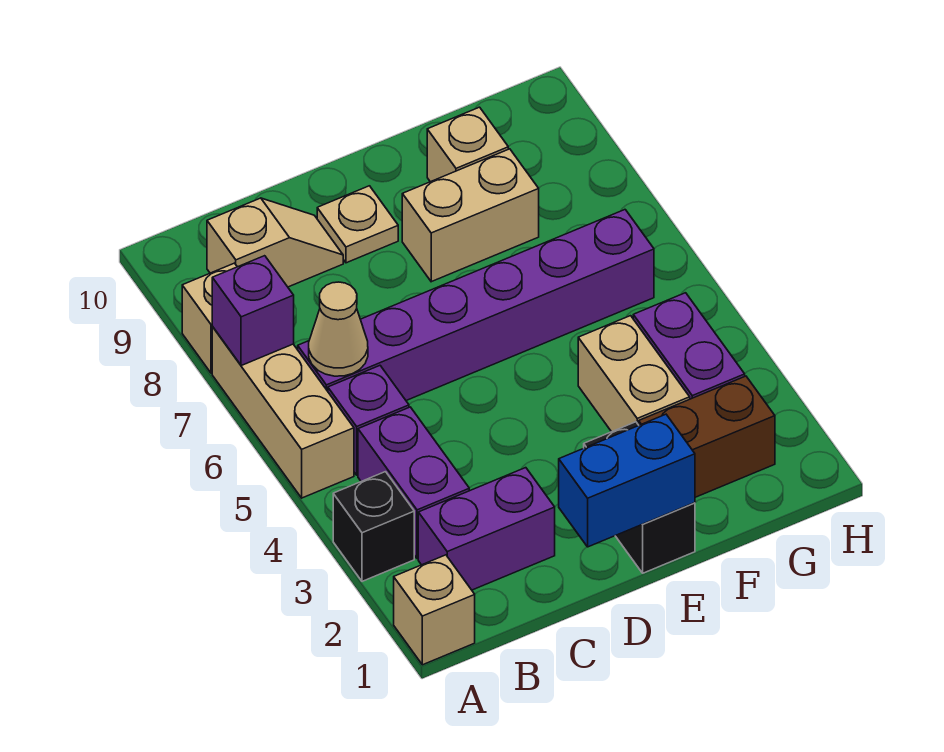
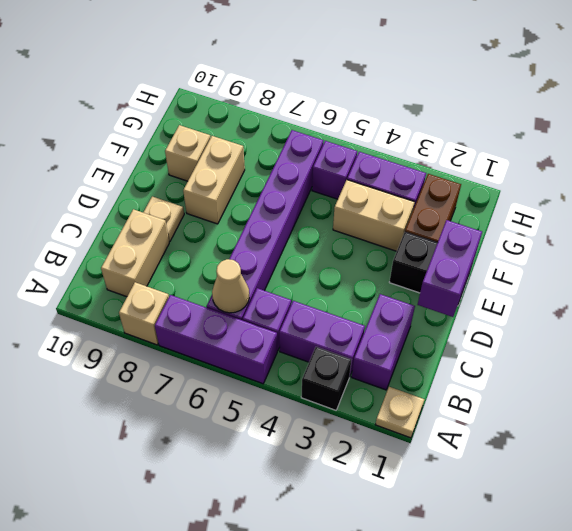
tan brick A1 level 1 -> tan plate A1 level 1
tan brick A5:A7 level 1 -> purple brick A5:A7 level 1
purple brick A7 level 2 -> purple brick G5 level 1
tan slope B9:C9 level 1 top B -> tan brick B9:C9 level 1
blue brick D1:E1 level 2 -> purple brick D1:E1 level 2

